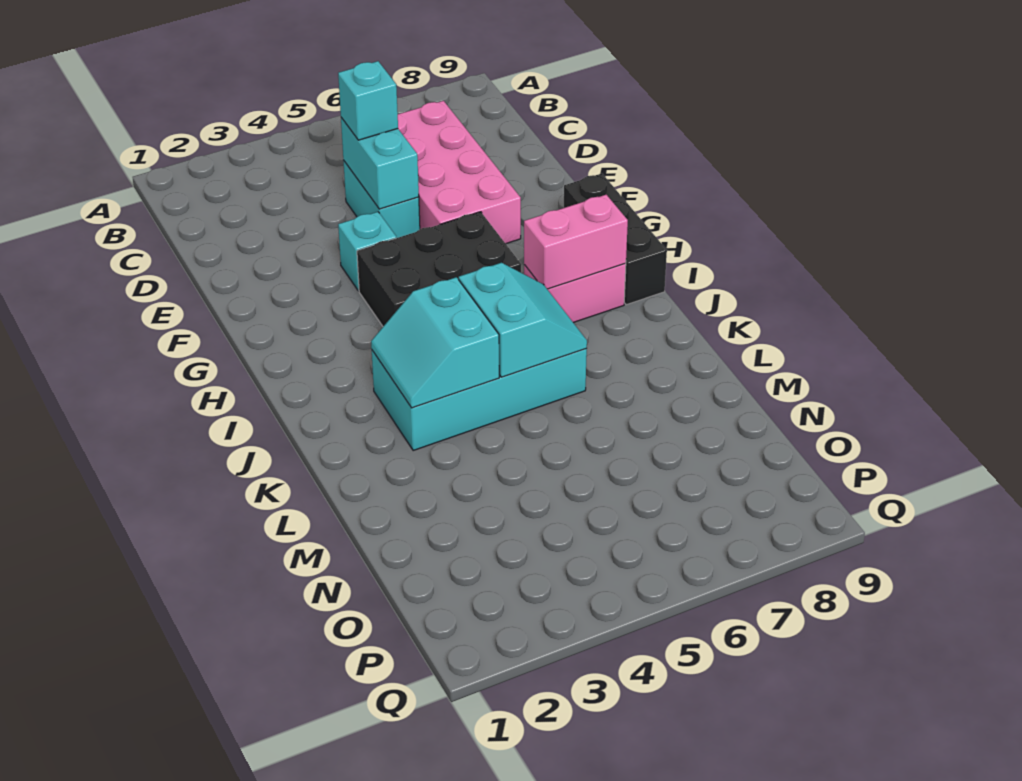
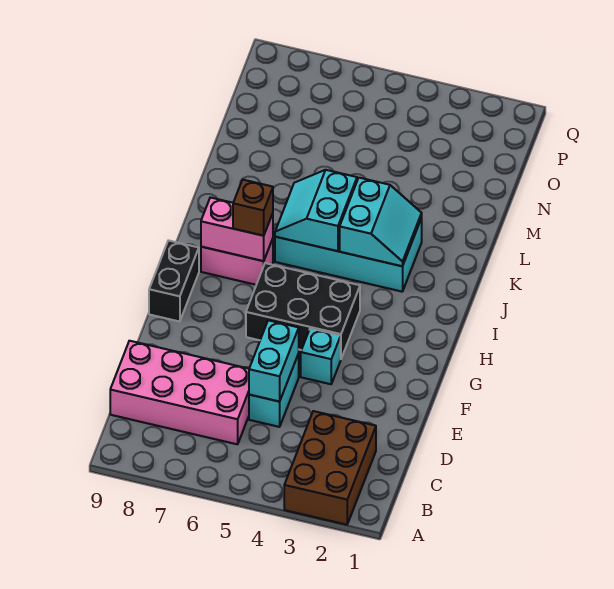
none -> brown brick A2:C3 level 1
pink brick C6:F7 level 1 -> pink brick C6:D9 level 1
cyan brick D5 level 3 -> none
black brick G9:I9 level 1 -> black brick G9:H9 level 1
none -> brown brick I7 level 3

